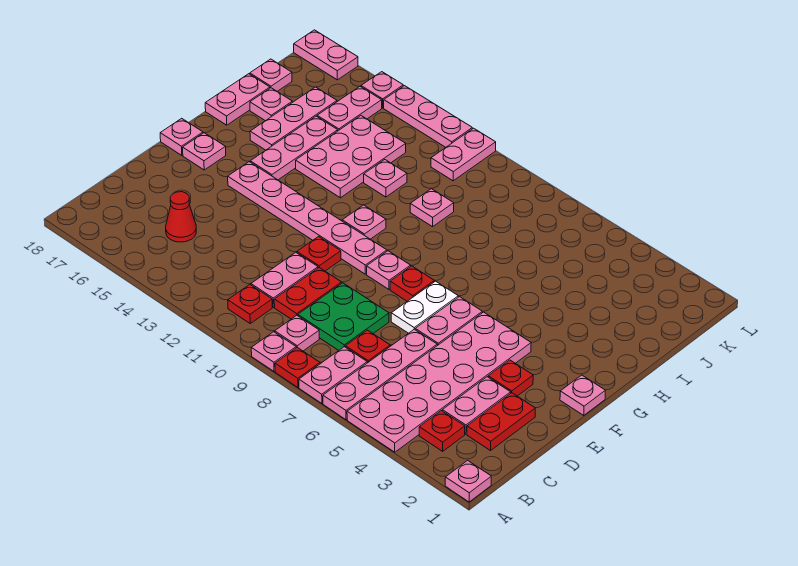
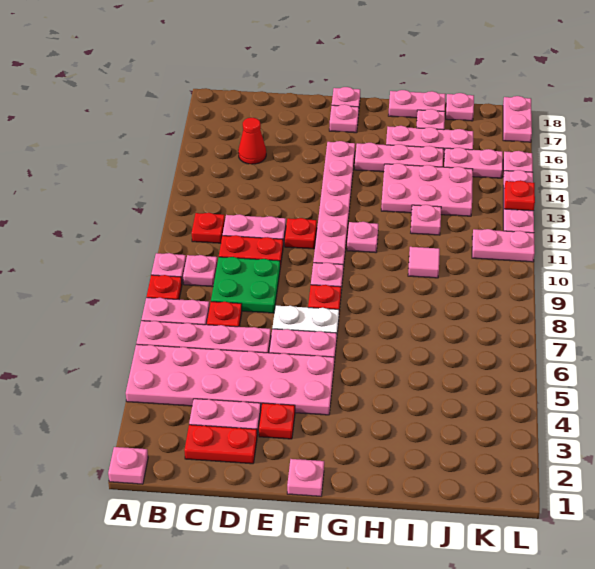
red plate B3 level 1 -> red plate L13 level 2
pink plate I10 level 1 -> pink tile I10 level 1

